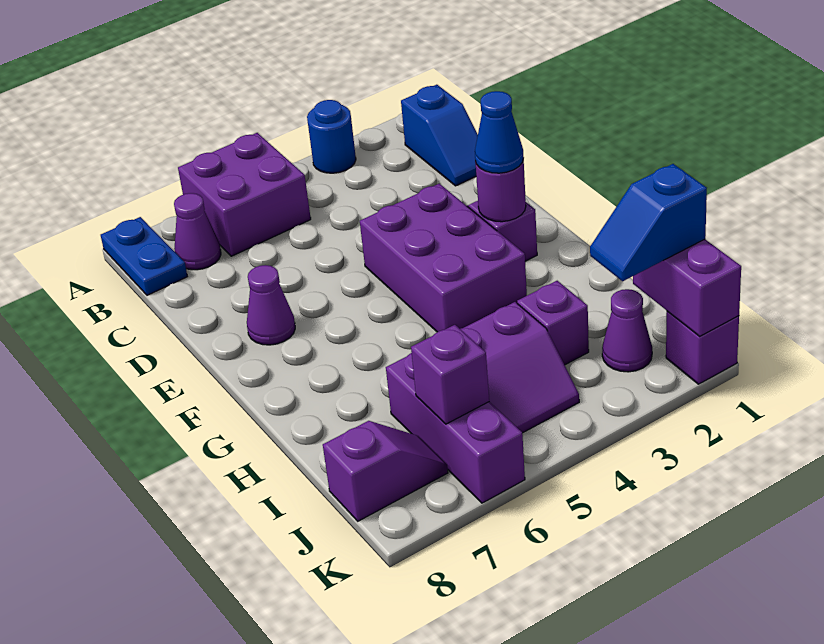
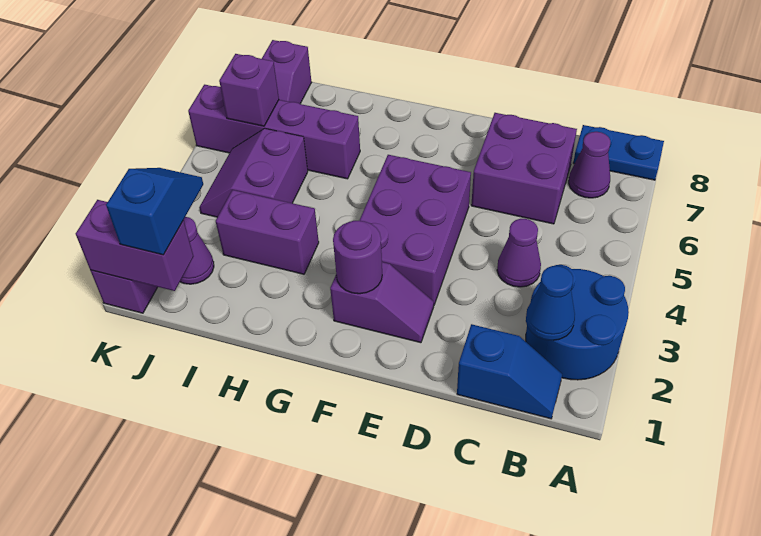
blue round brick A3 level 1 -> blue round brick A2:B3 level 1
purple brick A5:B6 level 1 -> purple brick C6:D7 level 1
blue slope B1:C1 level 1 top B -> blue slope B1:C1 level 1 top C
purple brick E3:G4 level 1 -> purple brick E3:F5 level 1
purple cone E7 level 1 -> purple cone C4 level 1
blue cone F2 level 3 -> blue cone B2 level 2
purple brick I3 level 1 -> purple brick H3:I3 level 1
purple brick I6:K6 level 1 -> purple brick H6:K6 level 1

